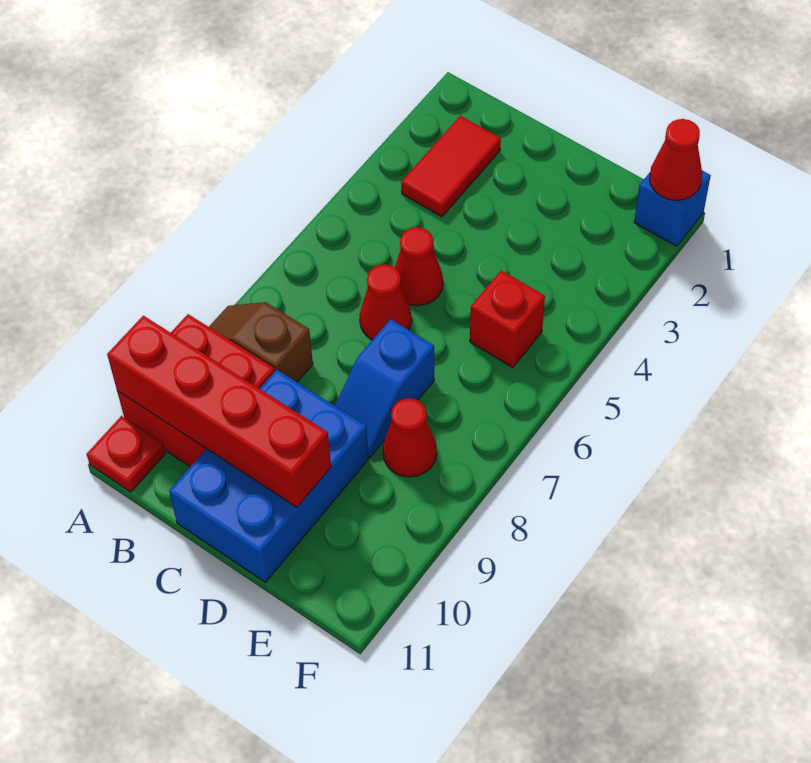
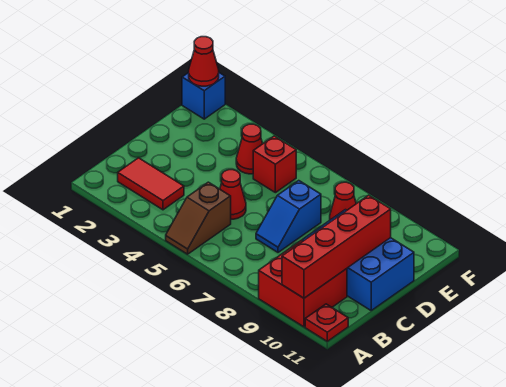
brown slope A8:B8 level 1 top B -> brown slope A5:B5 level 1 top B
red cone C6 level 1 -> red cone E4 level 1
blue slope D7:D8 level 1 top 7 -> blue slope C7:D7 level 1 top D

